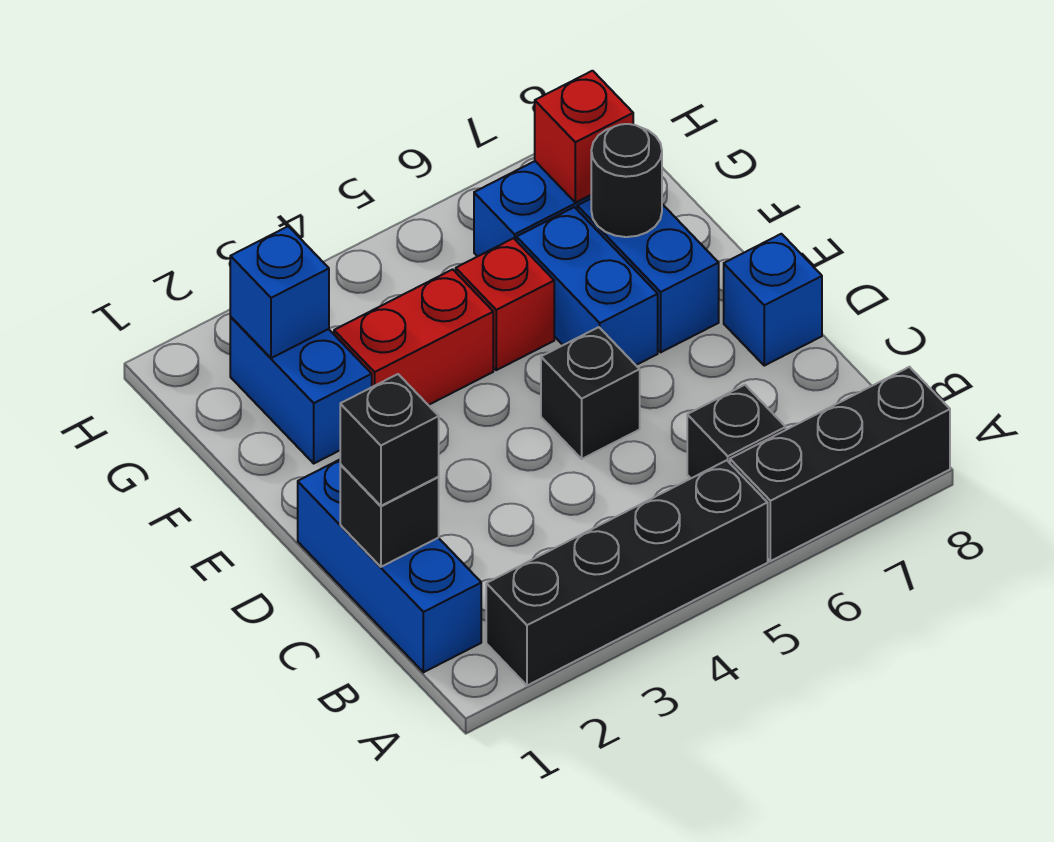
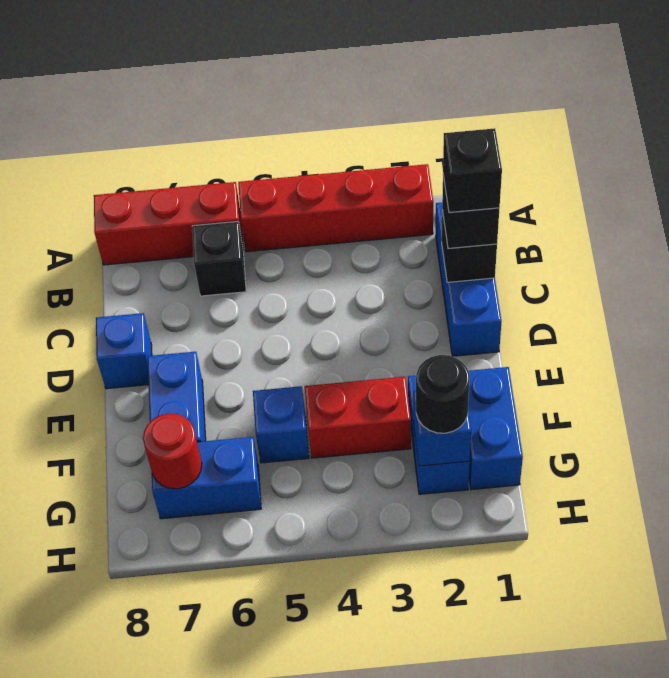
black brick A2:A5 level 1 -> red brick A2:A5 level 1
black brick A6:A8 level 1 -> red brick A6:A8 level 1
black brick D5 level 1 -> black brick C1 level 4
blue brick E6:F6 level 1 -> blue brick F1:G1 level 1
red brick F5 level 1 -> blue brick F5 level 1
black round brick F7 level 2 -> black round brick G2 level 3
red brick G7 level 2 -> red round brick G7 level 2

